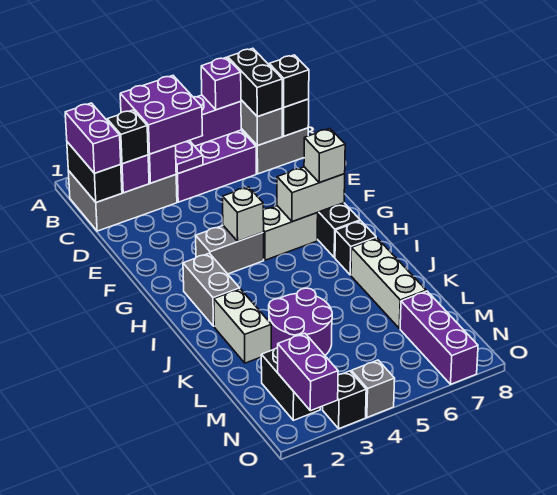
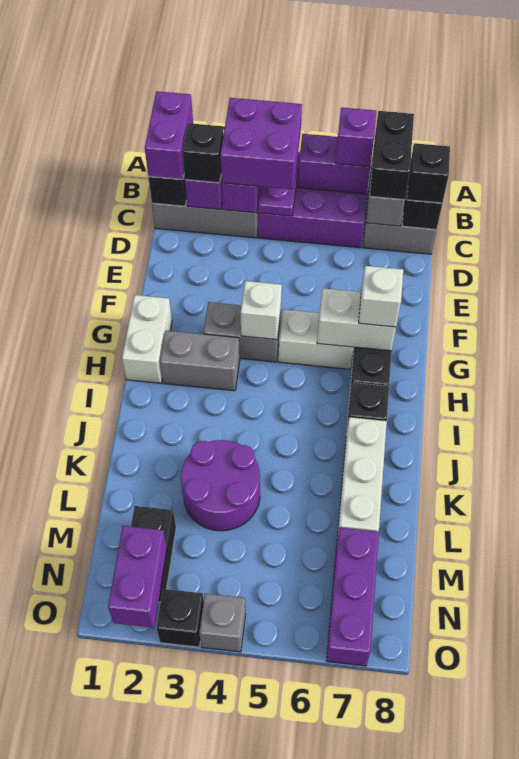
grey brick H2:I2 level 1 -> grey brick H2:H3 level 1
white brick J2:K2 level 1 -> white brick G1:H1 level 1

